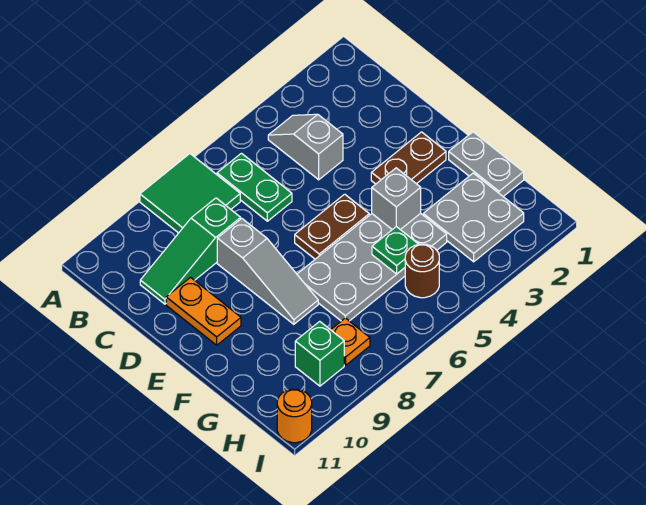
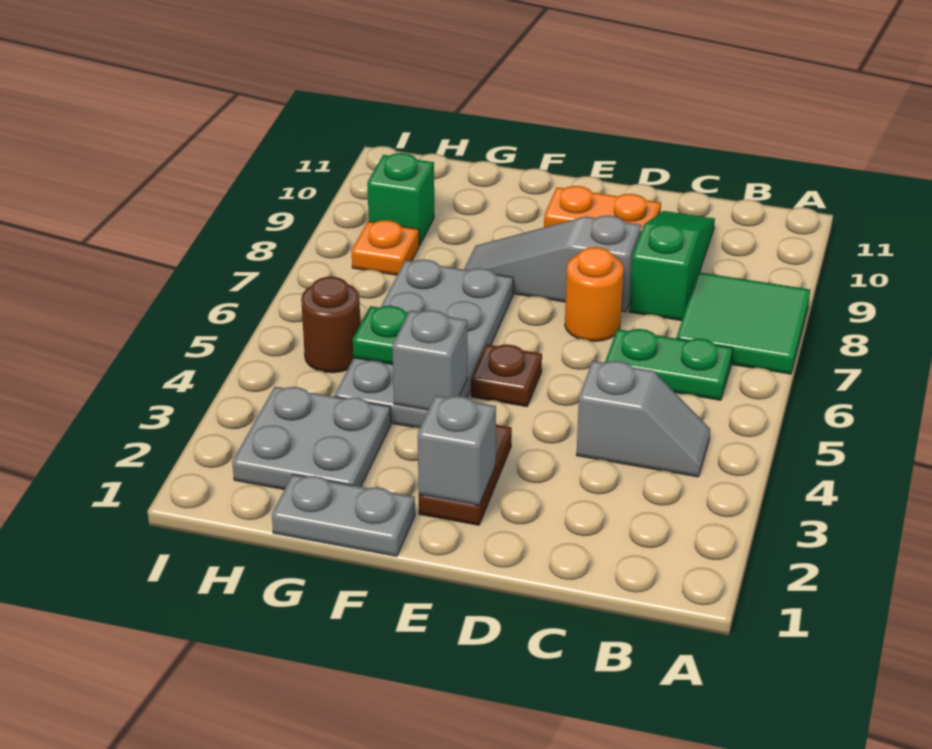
none -> grey brick E2 level 2
brown plate E5:E6 level 1 -> brown plate E5 level 1
orange round brick I11 level 1 -> orange round brick D7 level 1

